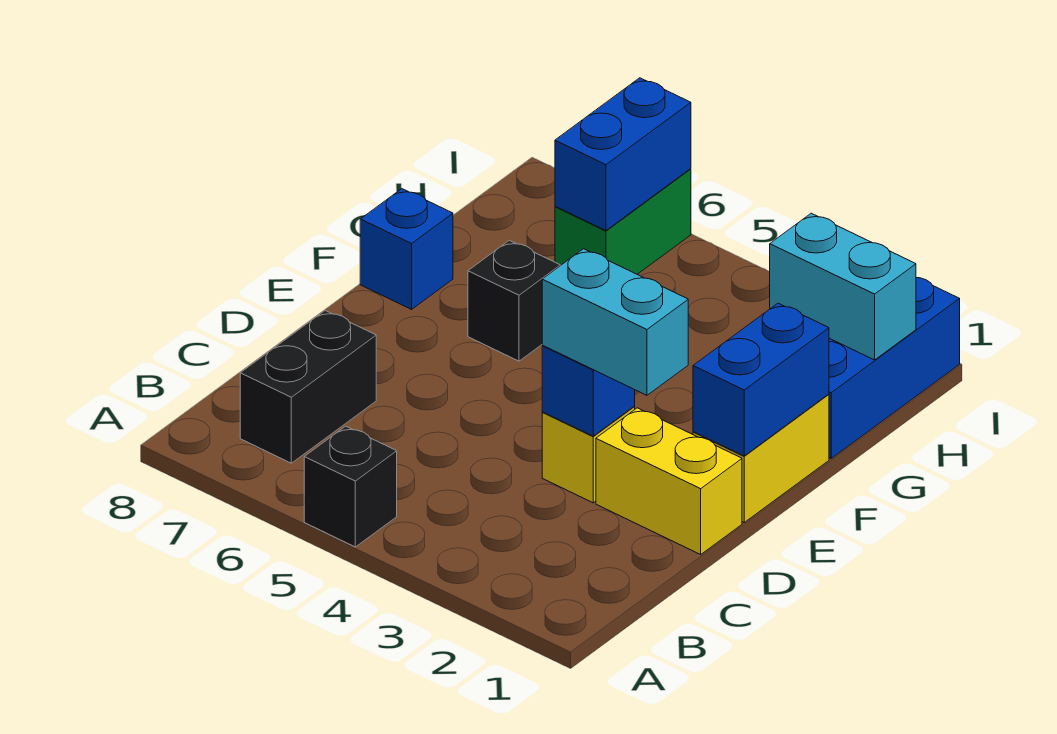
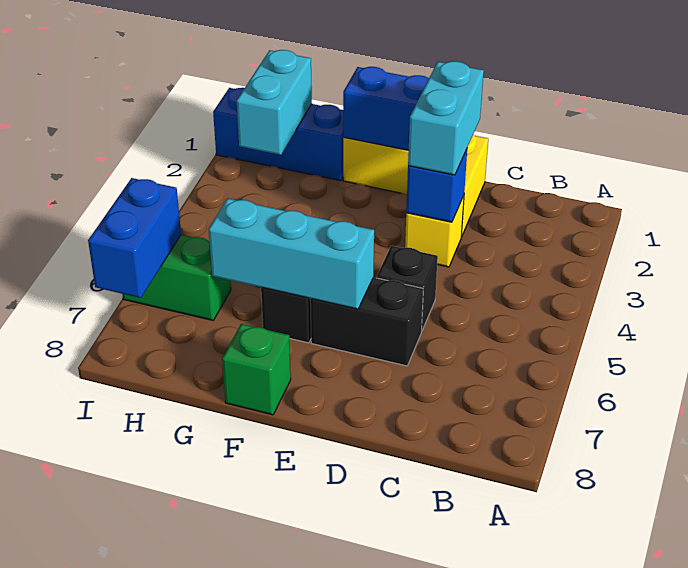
black brick A5 level 1 -> black brick D5 level 1
black brick B7:C7 level 1 -> black brick D6:E6 level 1
none -> cyan brick E6:G6 level 2
blue brick F8 level 1 -> green brick F8 level 1
blue brick H6:I6 level 2 -> blue brick I6:I7 level 2

